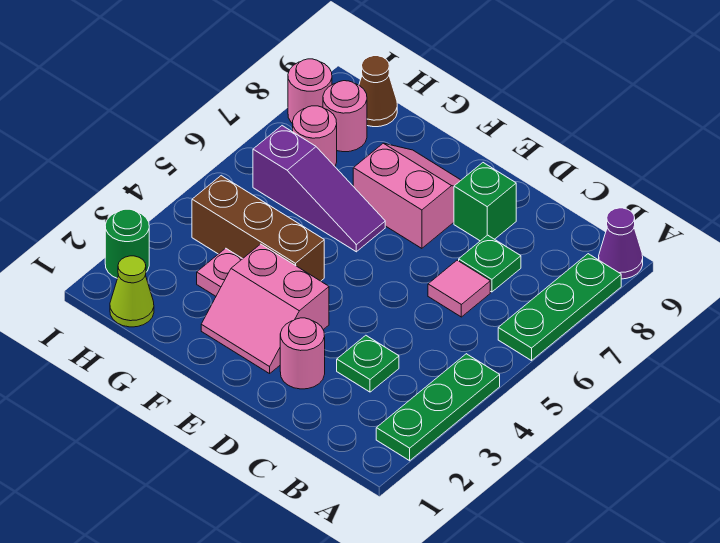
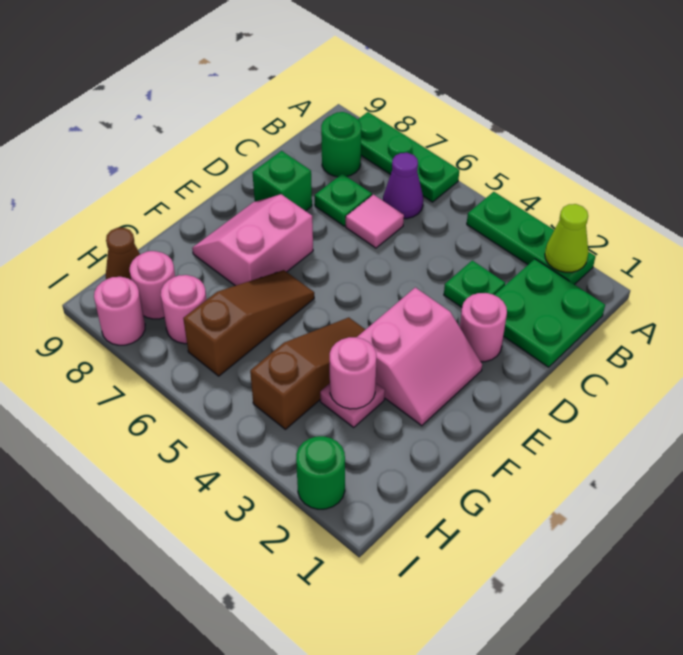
purple cone A9 level 1 -> purple cone B6 level 1
none -> green plate B1:C2 level 1
none -> green round brick B8 level 1
brown brick F4:H4 level 1 -> brown slope F4:H4 level 1 top H
purple slope F6:H6 level 1 top H -> brown slope F6:H6 level 1 top H
none -> pink round brick G3 level 2
lime cone H1 level 1 -> lime cone A2 level 2

